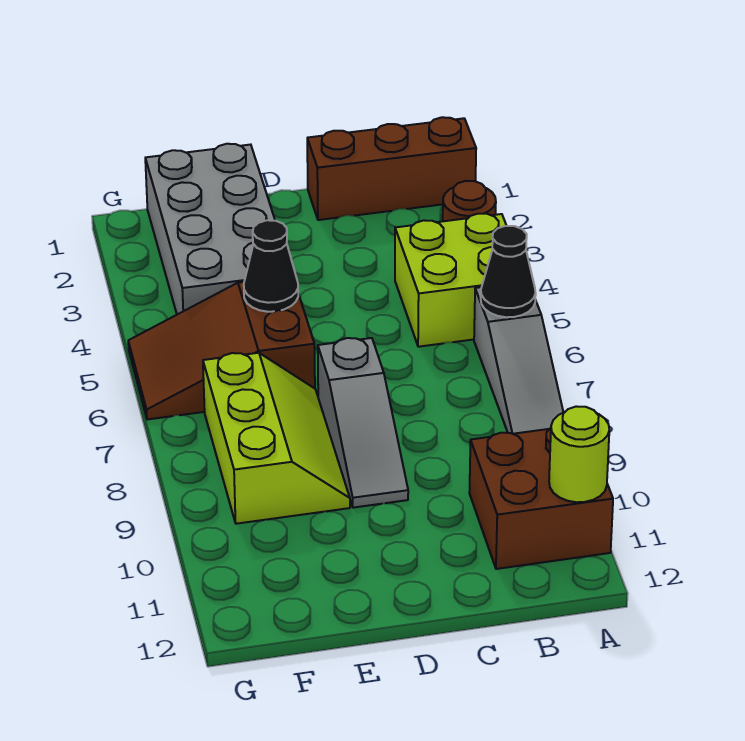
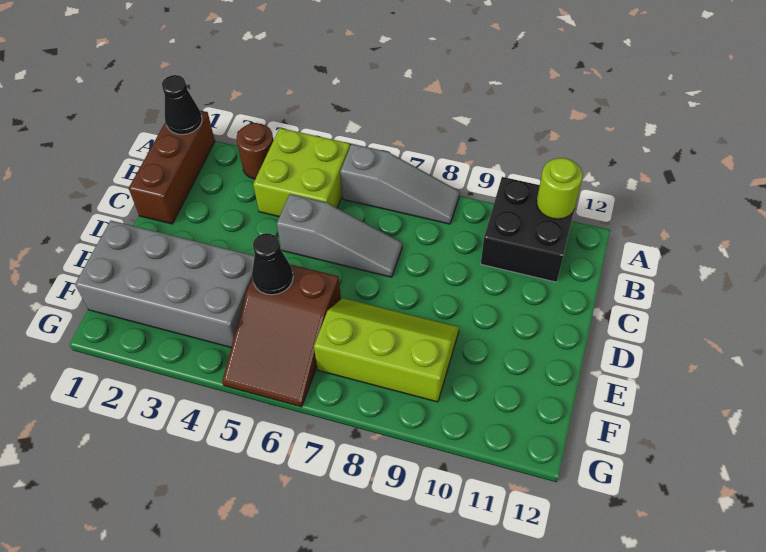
black cone A6 level 2 -> black cone A1 level 2
brown brick A10:B11 level 1 -> black brick A10:B11 level 1
grey slope D7:D9 level 1 top 7 -> grey slope C5:C7 level 1 top 5

